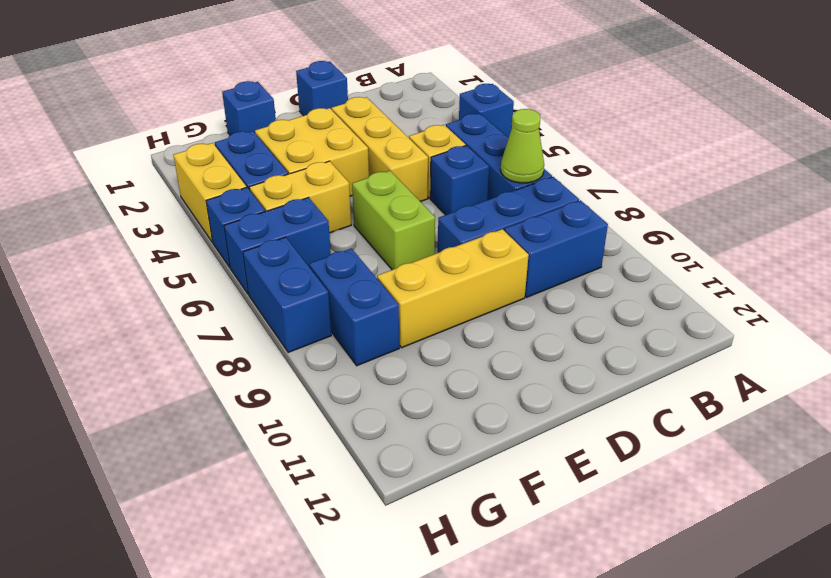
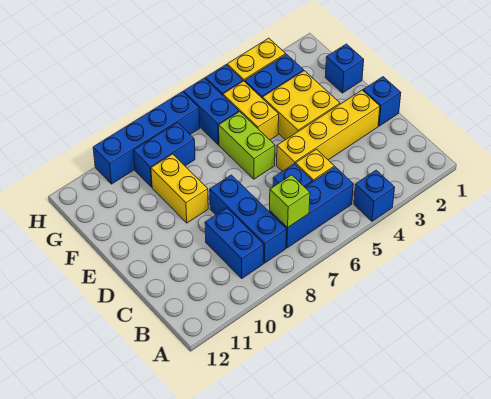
lime cone B7 level 2 -> lime brick B7 level 2
yellow brick D3:D5 level 1 -> yellow brick D2:D5 level 1
yellow brick D9:F9 level 1 -> yellow brick E9:F9 level 1
lime brick E6:E7 level 1 -> lime brick E6:F6 level 1
blue brick H7:H8 level 1 -> blue brick H7:H10 level 1

